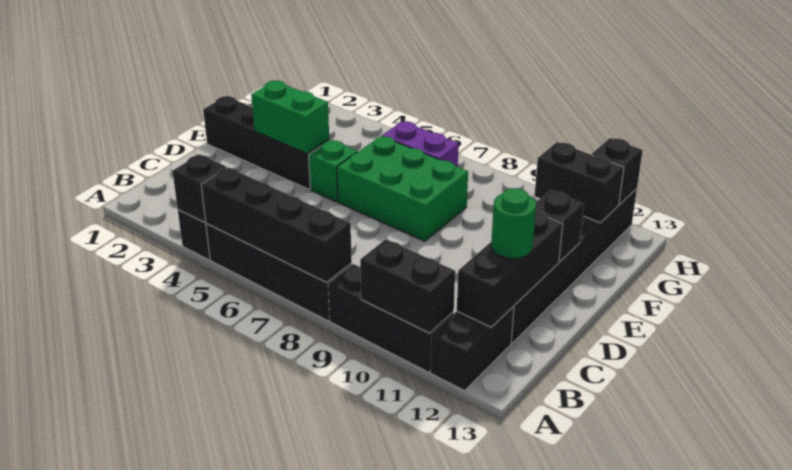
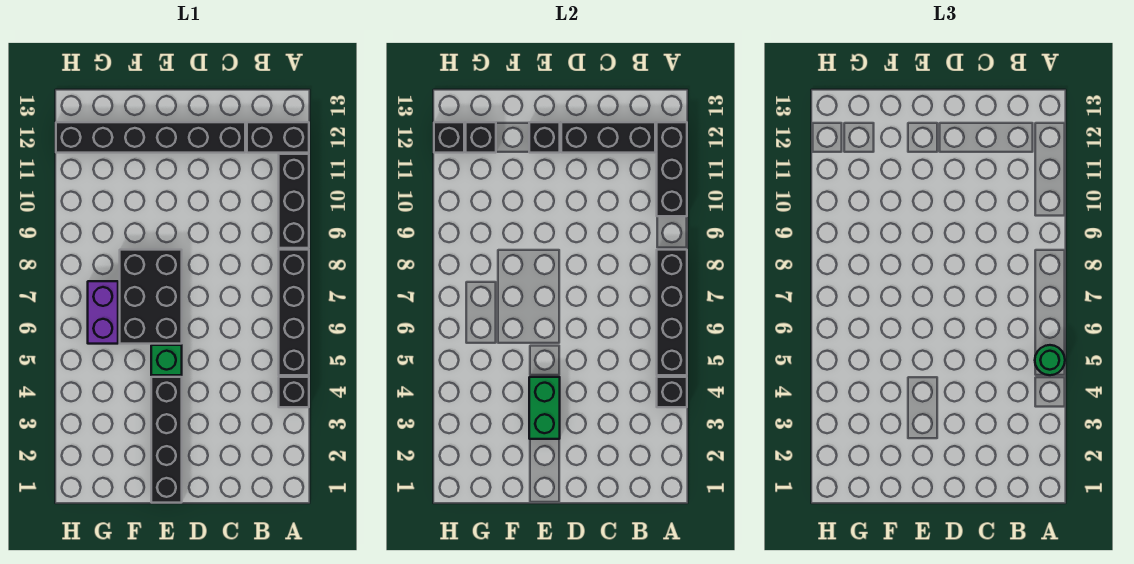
black brick A10:A11 level 2 -> black brick A10:A12 level 2
green round brick C12 level 3 -> green round brick A5 level 3
green brick E6:F8 level 1 -> black brick E6:F8 level 1
black brick G11:G12 level 2 -> black brick G12 level 2

